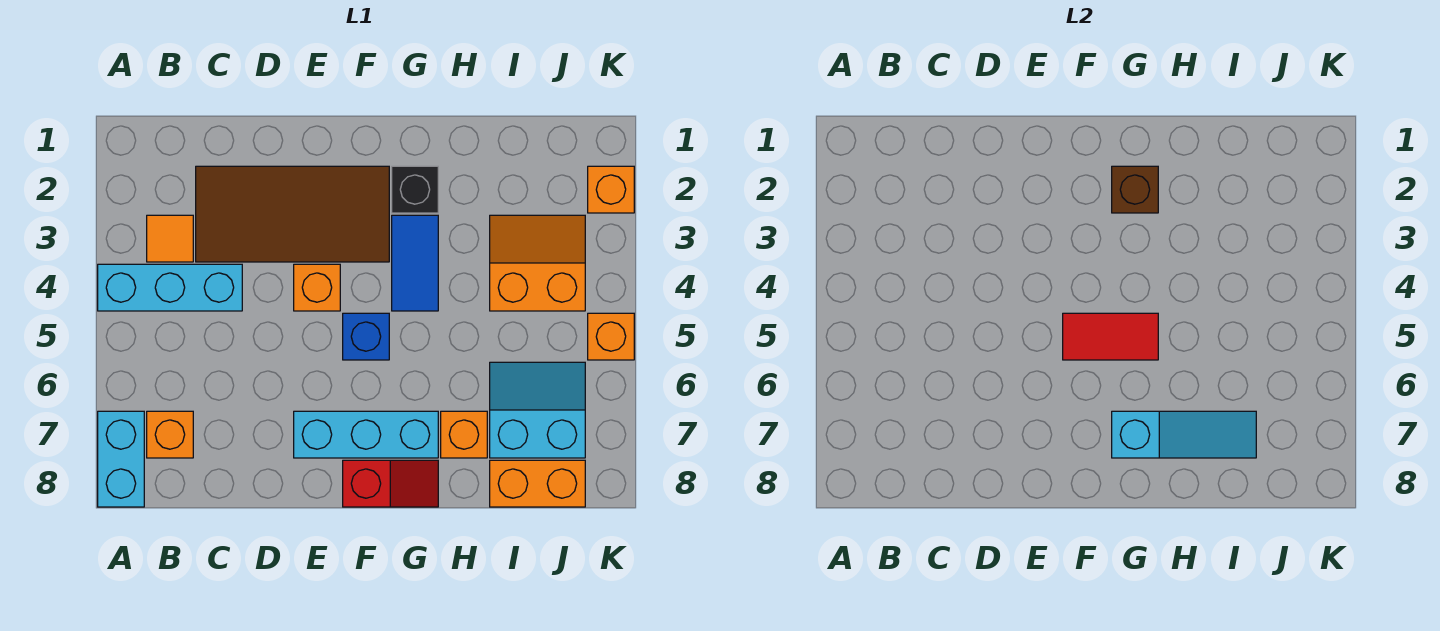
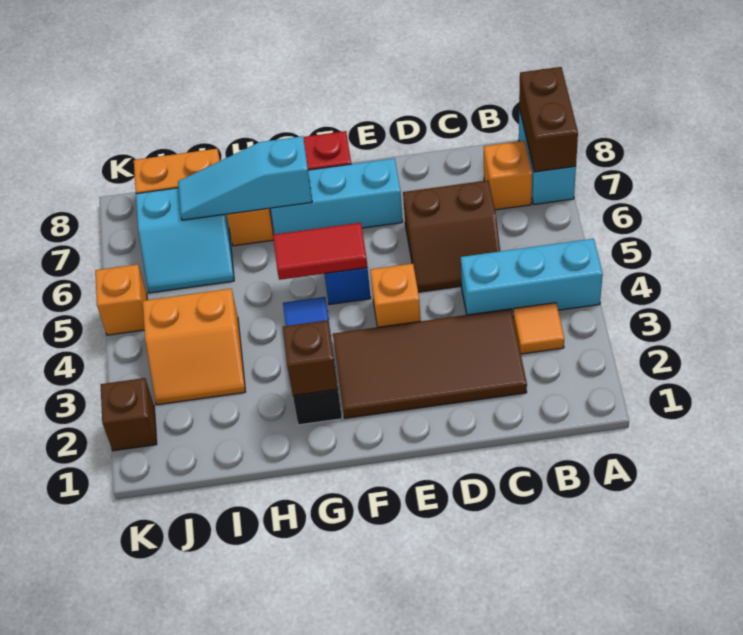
none -> brown brick A7:A8 level 2
none -> brown slope C5:D6 level 1 top 6
orange brick K2 level 1 -> brown brick K2 level 1

